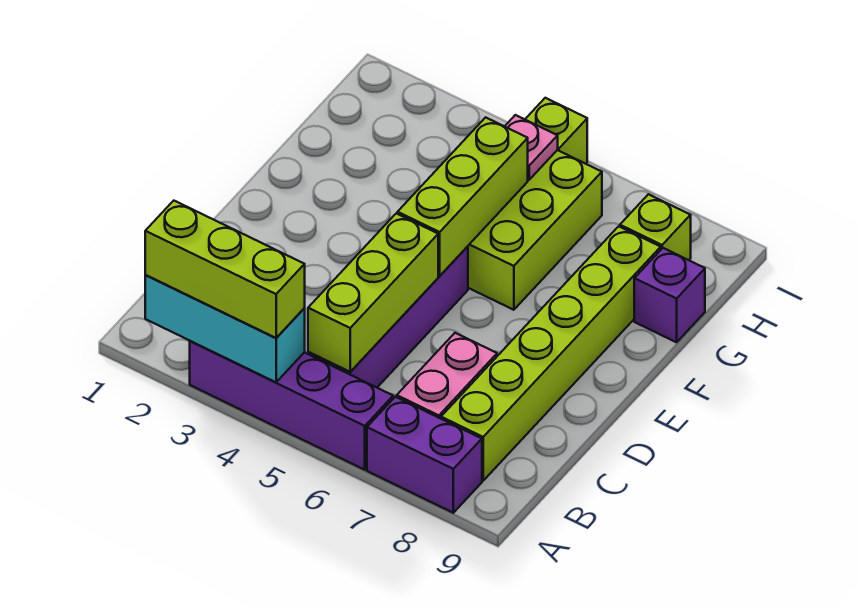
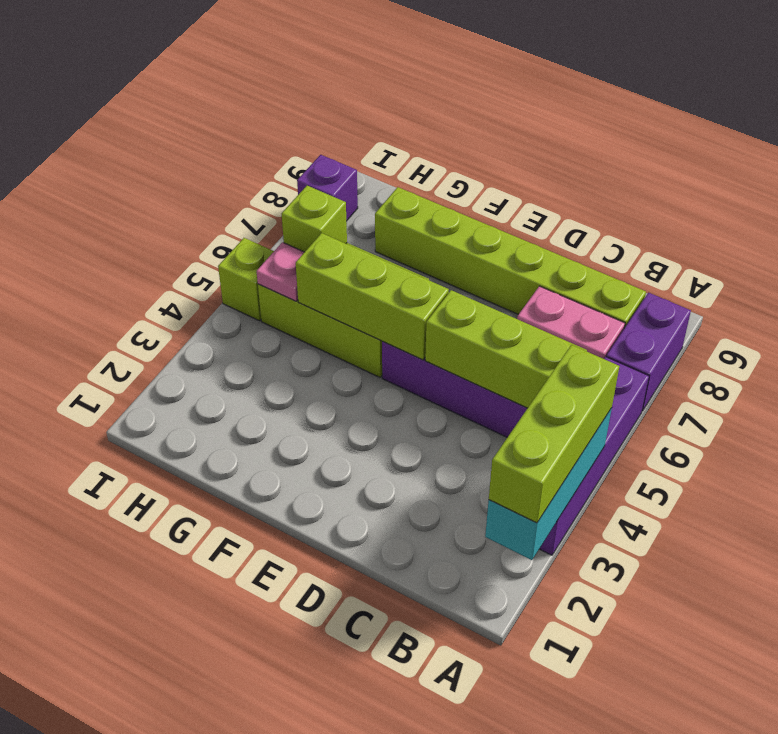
purple brick G9 level 1 -> purple brick I8 level 1
lime brick H8 level 1 -> lime brick H6 level 2

